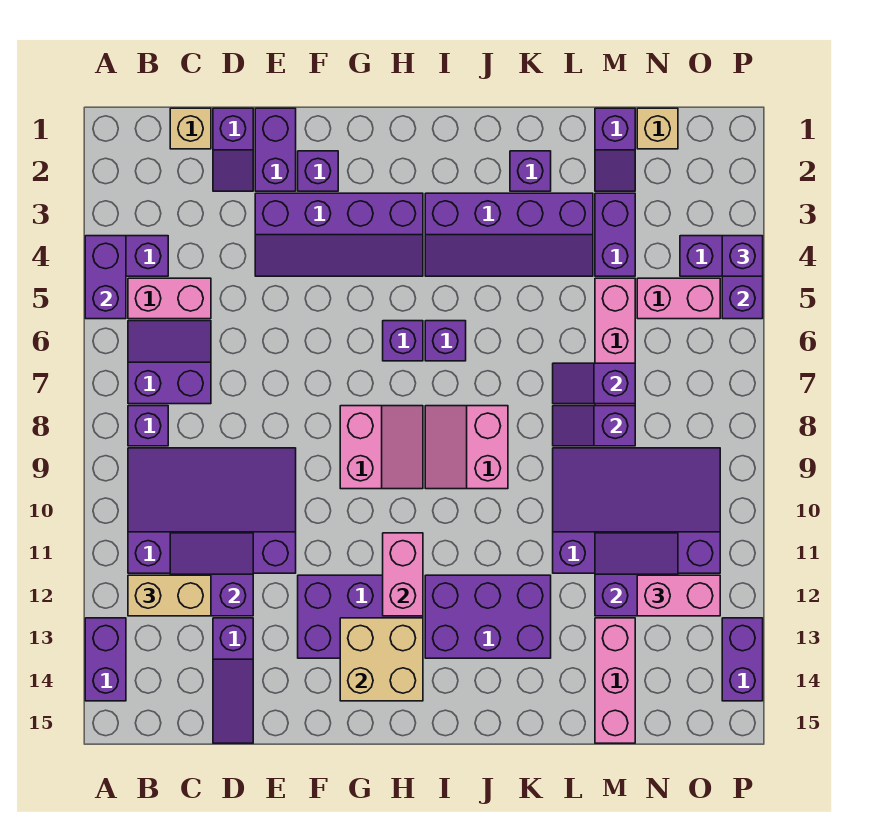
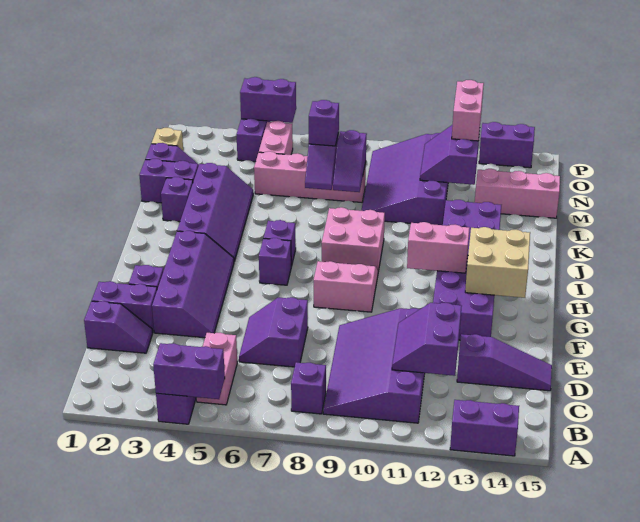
purple slope B6:C7 level 1 top 7 -> purple slope D6:E7 level 1 top 7
tan brick B12:C12 level 3 -> none
tan brick C1 level 1 -> none
pink slope I8:J9 level 1 top J -> pink brick I8:J9 level 1
purple brick M3:M4 level 1 -> purple brick L1:L2 level 1
purple brick P4 level 3 -> purple brick M7 level 3

